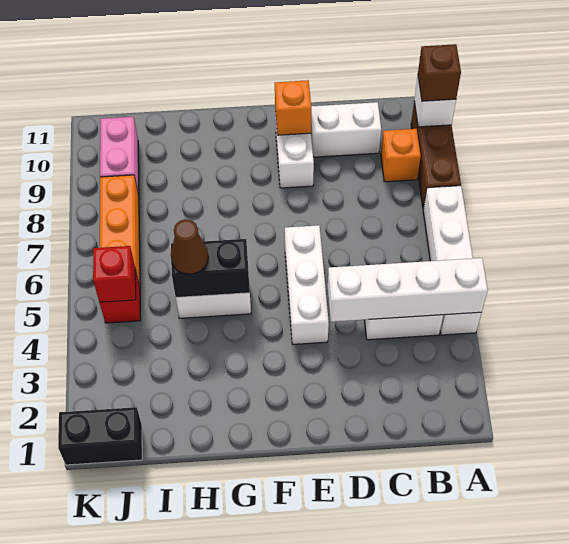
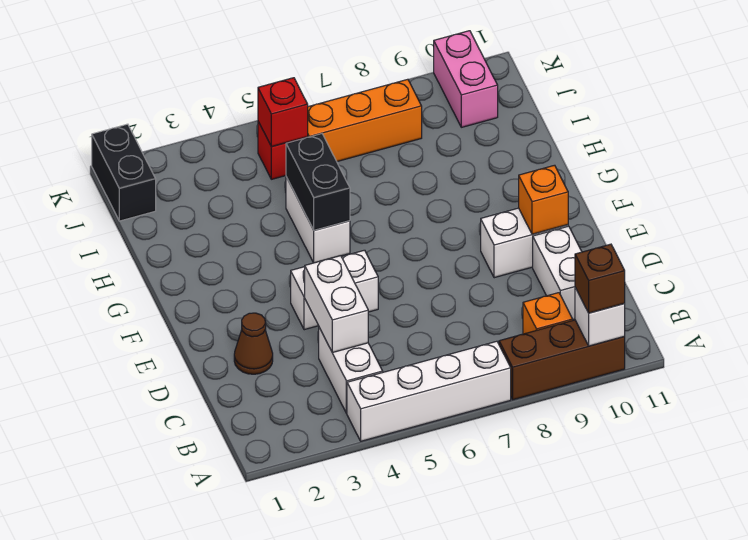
white brick A4:D4 level 2 -> white brick C4:D4 level 2
white brick E4:E6 level 1 -> white brick E4:E5 level 1
brown cone H5 level 3 -> brown cone D2 level 1
pink brick J9:J10 level 1 -> pink brick J10:K10 level 1

